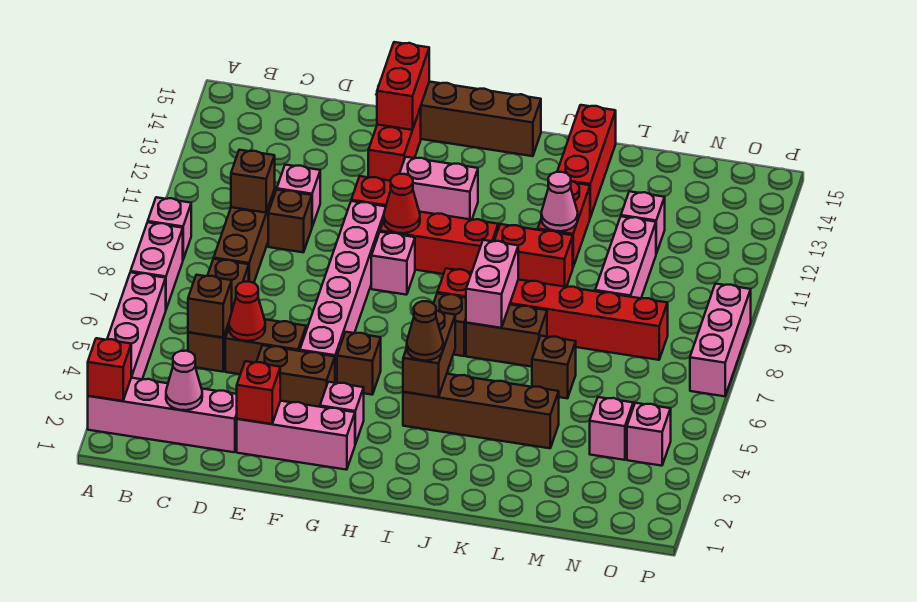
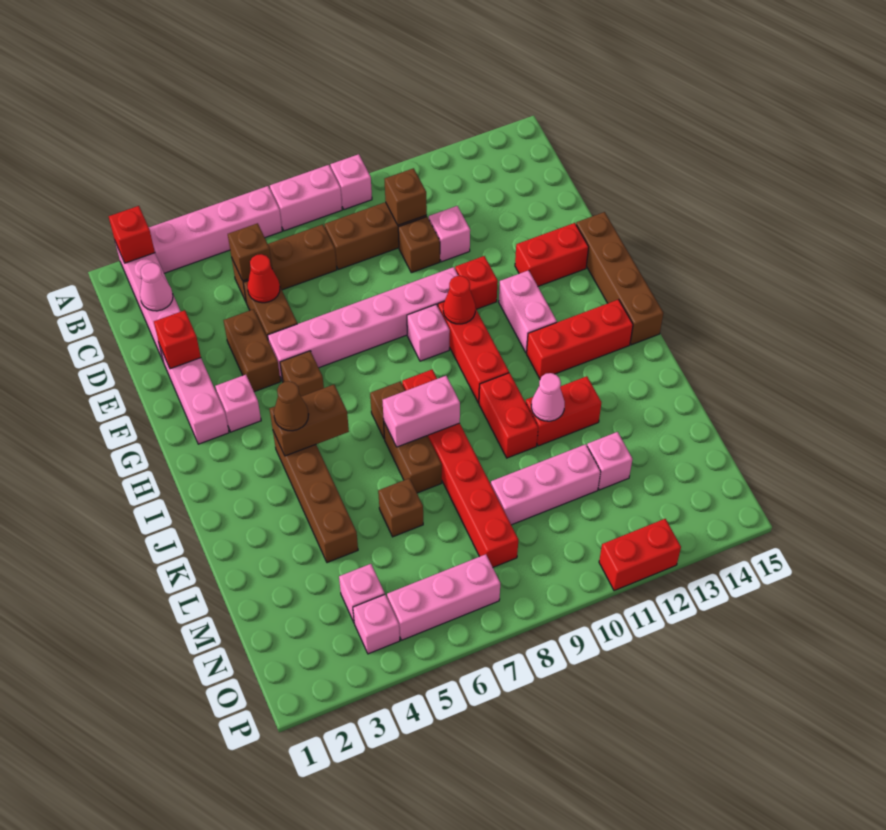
red brick F14:F15 level 2 -> red brick P11:P12 level 1
red brick K13:K15 level 1 -> red brick I12:I14 level 1
pink brick P7:P9 level 1 -> pink brick O5:O7 level 1

